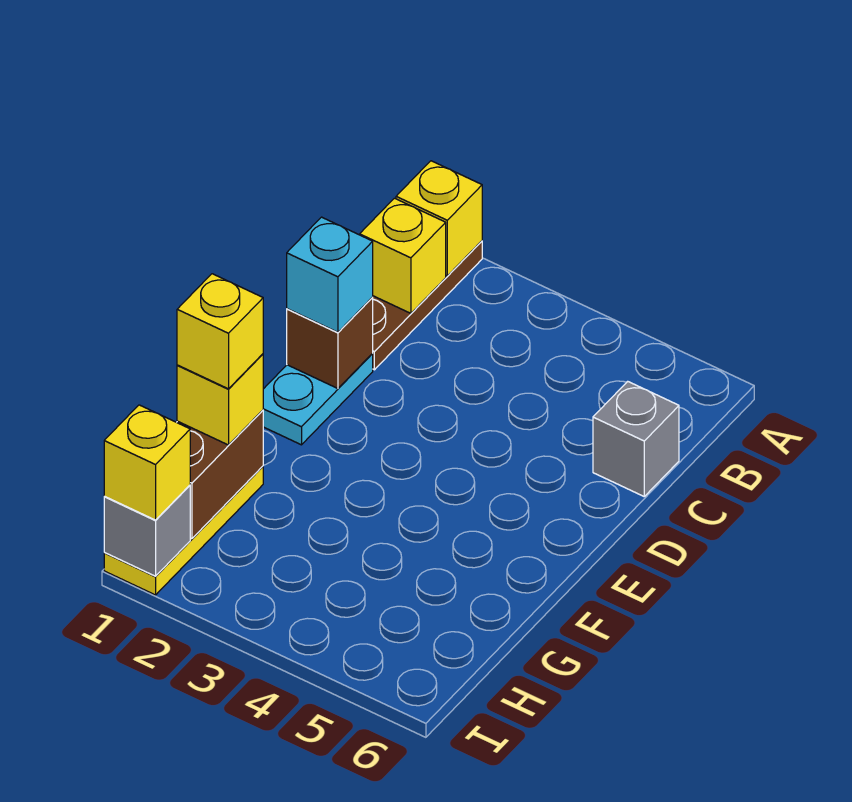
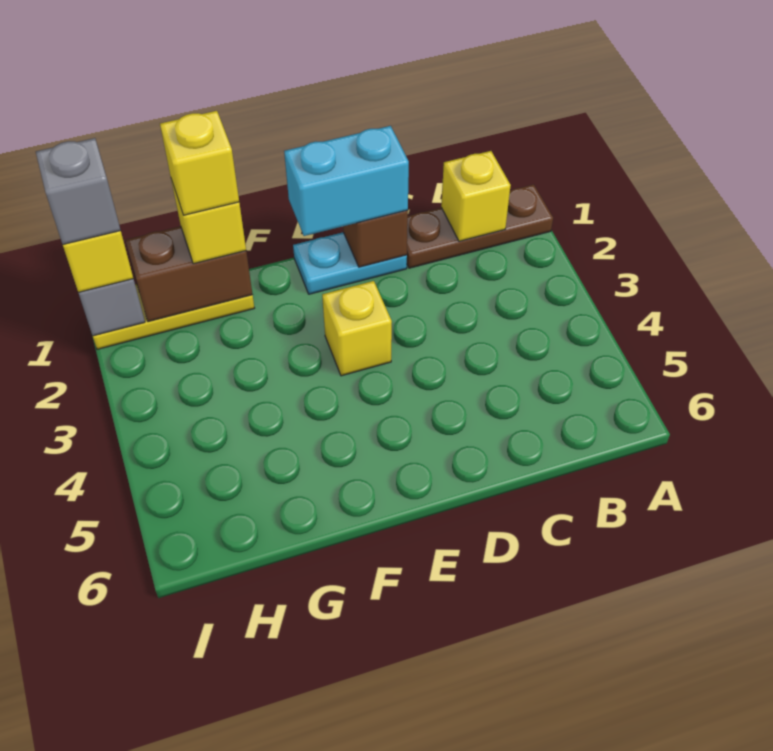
yellow brick A1 level 2 -> yellow brick E3 level 1
grey brick C6 level 1 -> grey brick I1 level 4
cyan brick D1 level 3 -> cyan brick D1:E1 level 3

